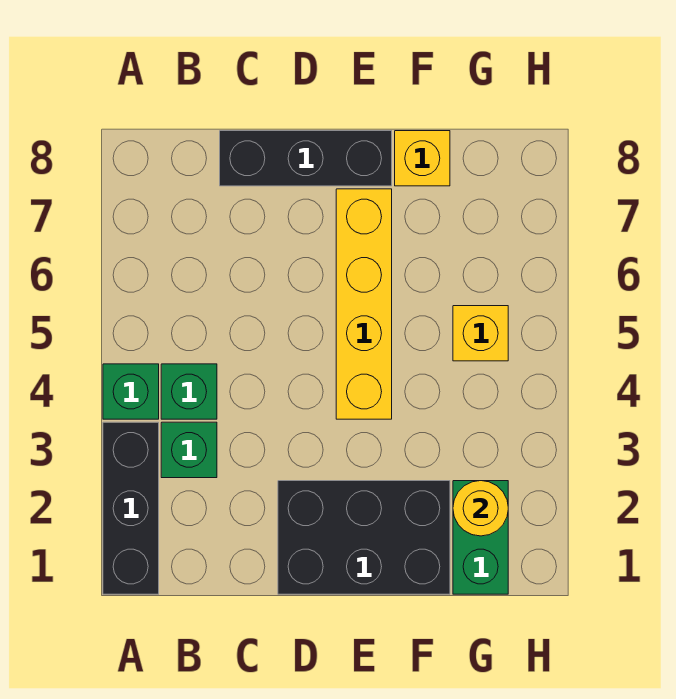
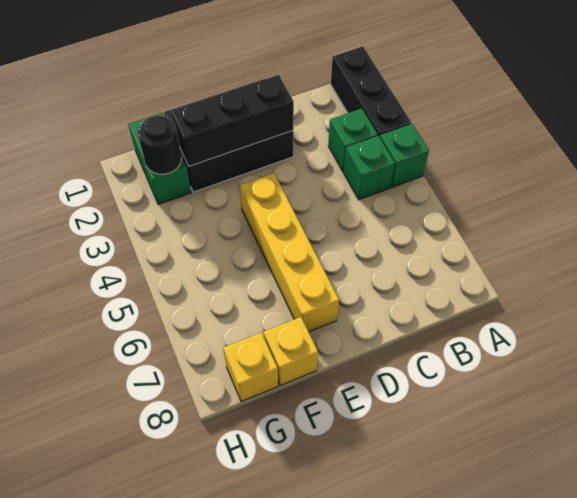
black brick C8:E8 level 1 -> black brick D2:F2 level 2
yellow round brick G2 level 2 -> black round brick G2 level 2
yellow brick G5 level 1 -> yellow brick G8 level 1

